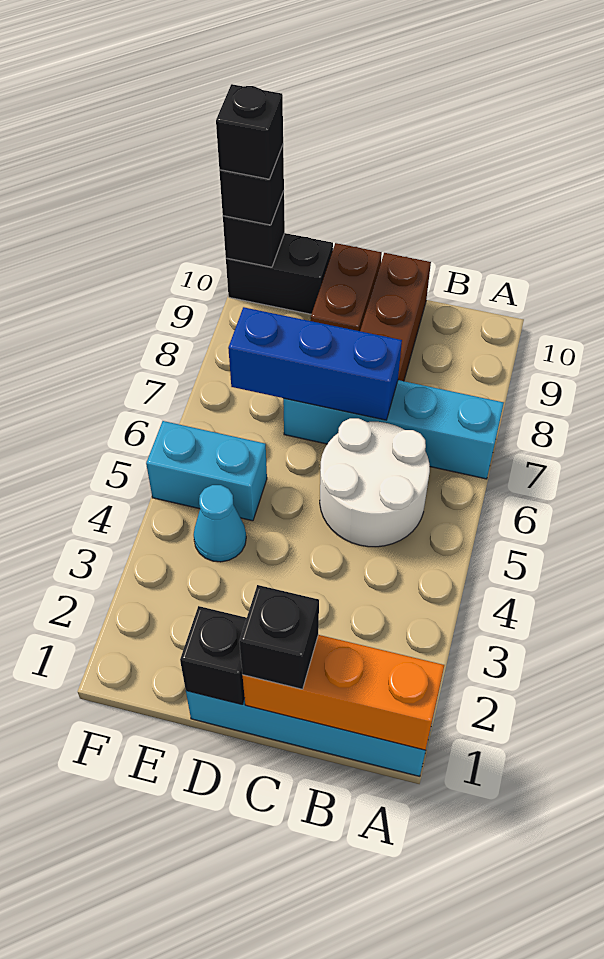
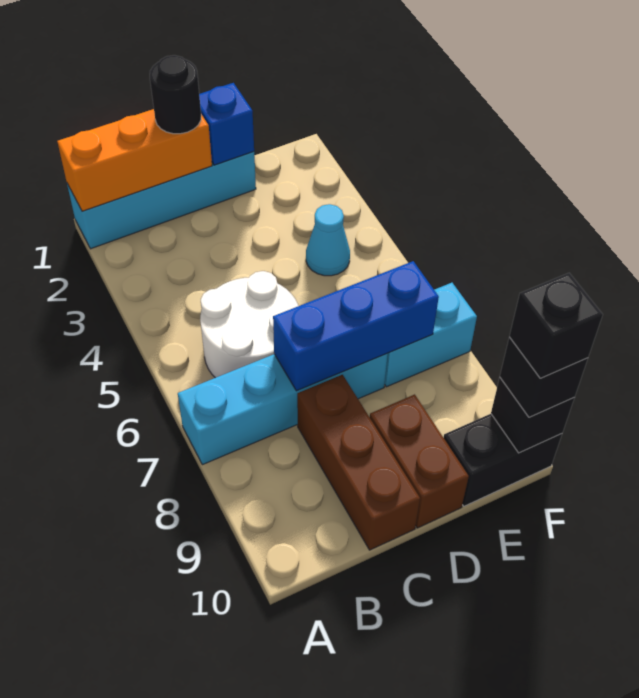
black brick C1 level 3 -> black round brick C1 level 3
black brick D1 level 2 -> blue brick D1 level 2
cyan brick E5:F5 level 1 -> cyan brick E7:F7 level 1

